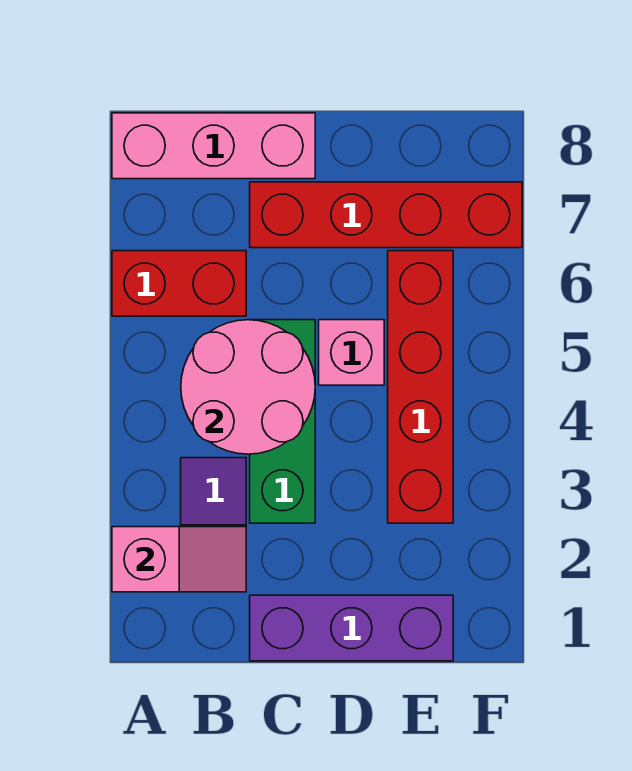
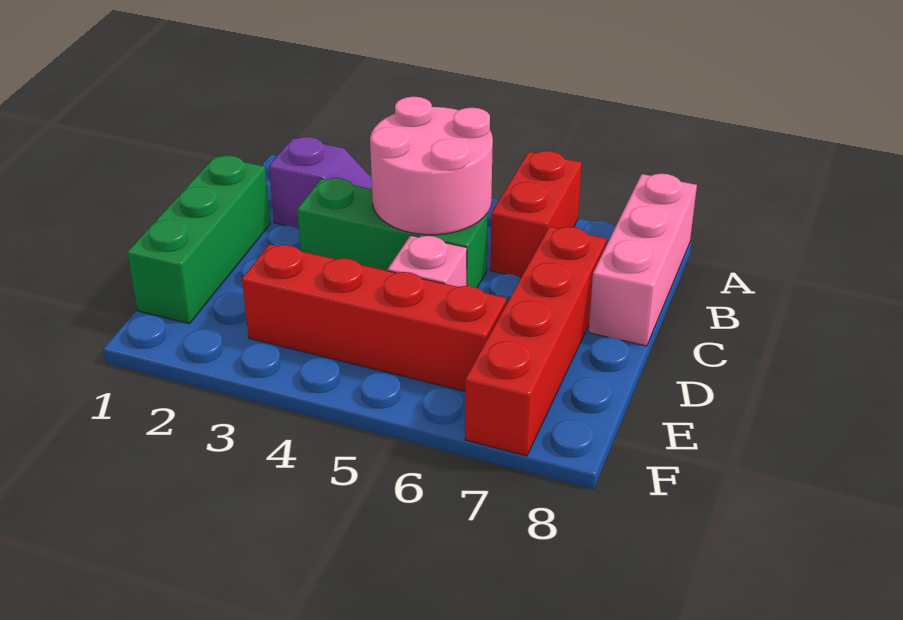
pink slope A2:B2 level 2 top A -> none
purple brick C1:E1 level 1 -> green brick C1:E1 level 1

